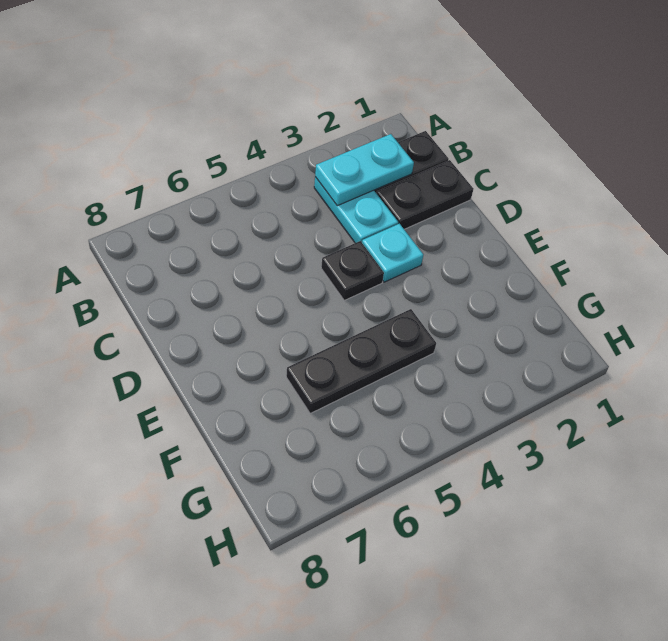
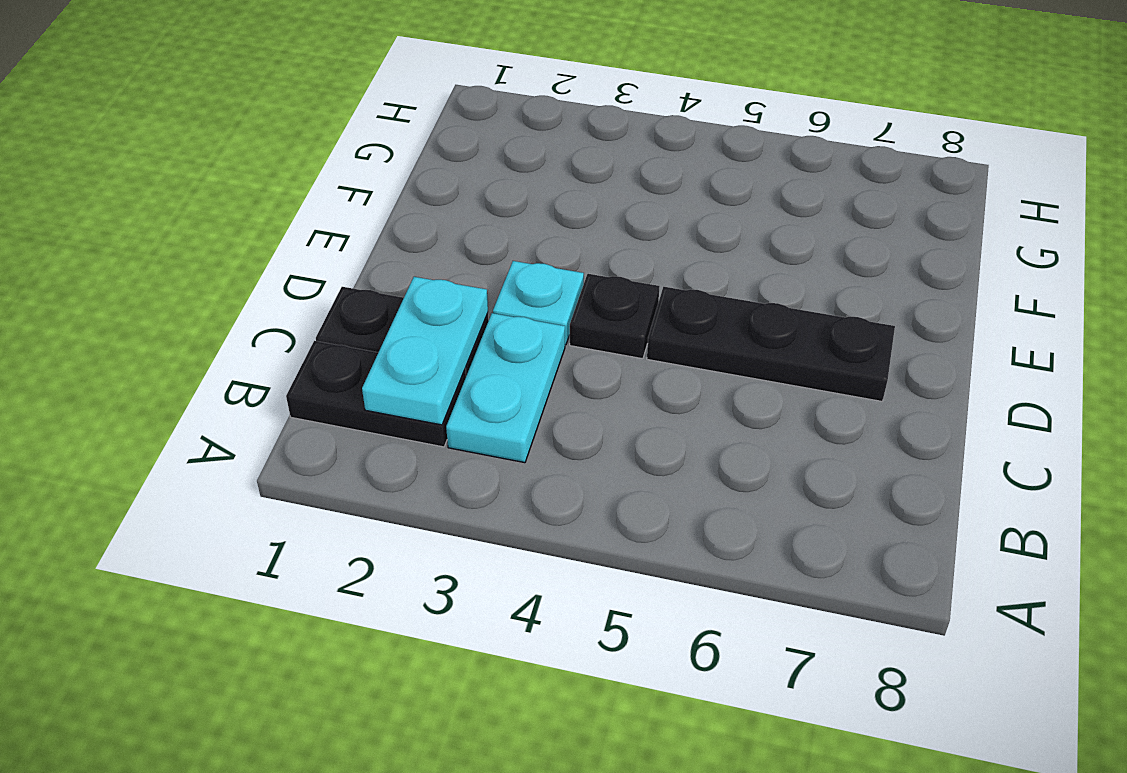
cyan plate B2:B3 level 2 -> cyan plate B2:C2 level 2
black plate F4:F6 level 1 -> black plate D5:D7 level 1

